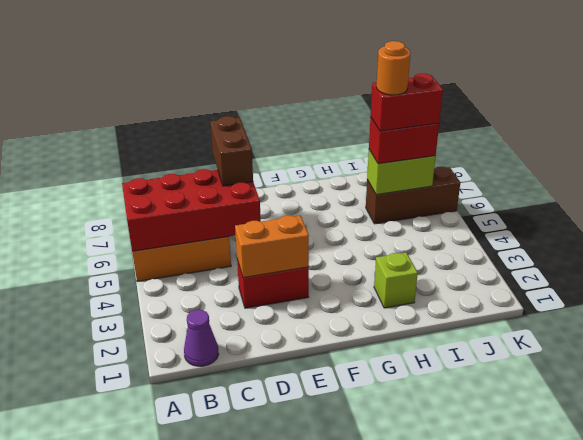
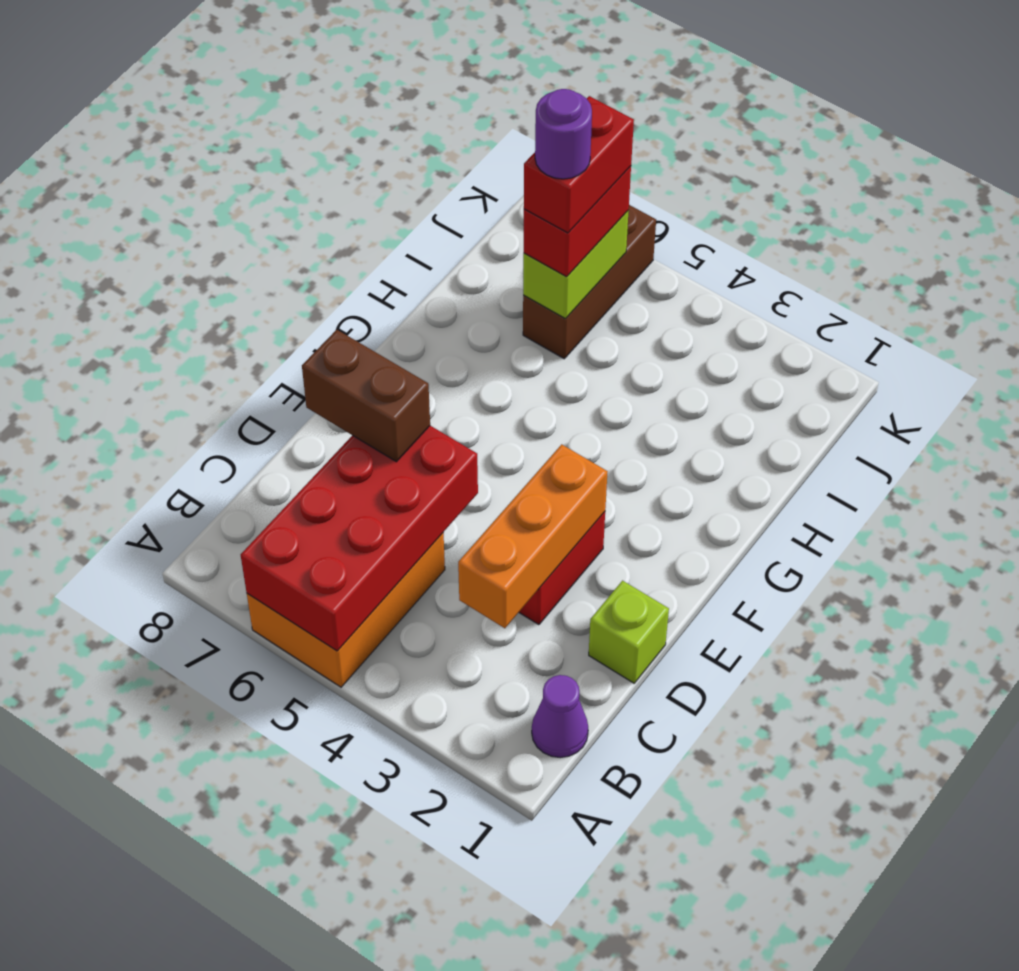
orange brick D3:E3 level 2 -> orange brick C3:E3 level 2
lime brick H2 level 1 -> lime brick D1 level 1
orange round brick I6 level 5 -> purple round brick I6 level 5

